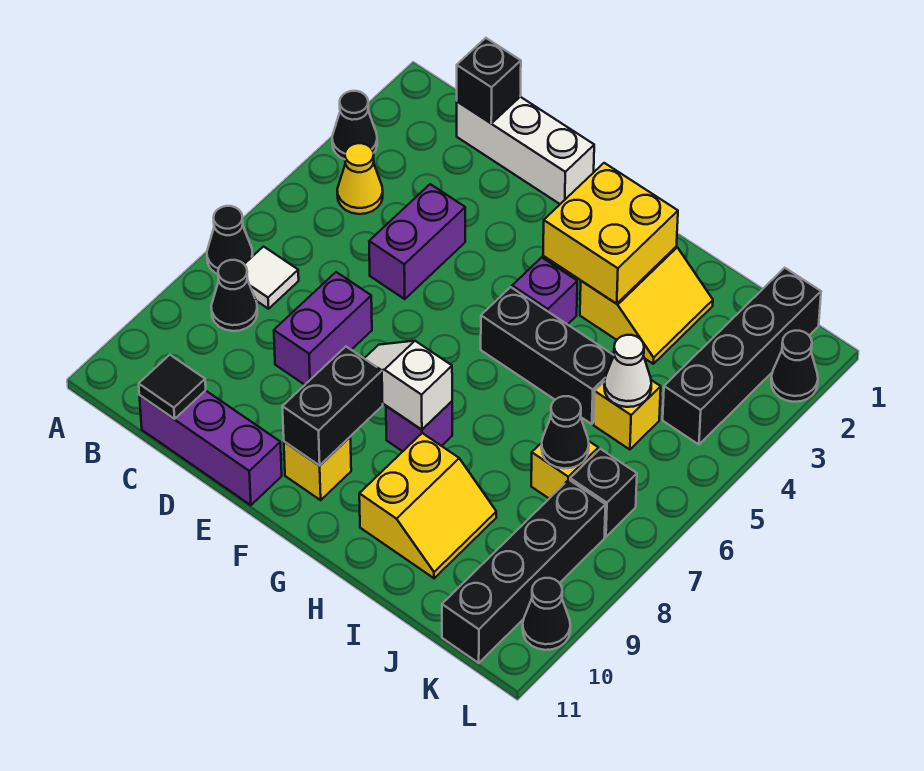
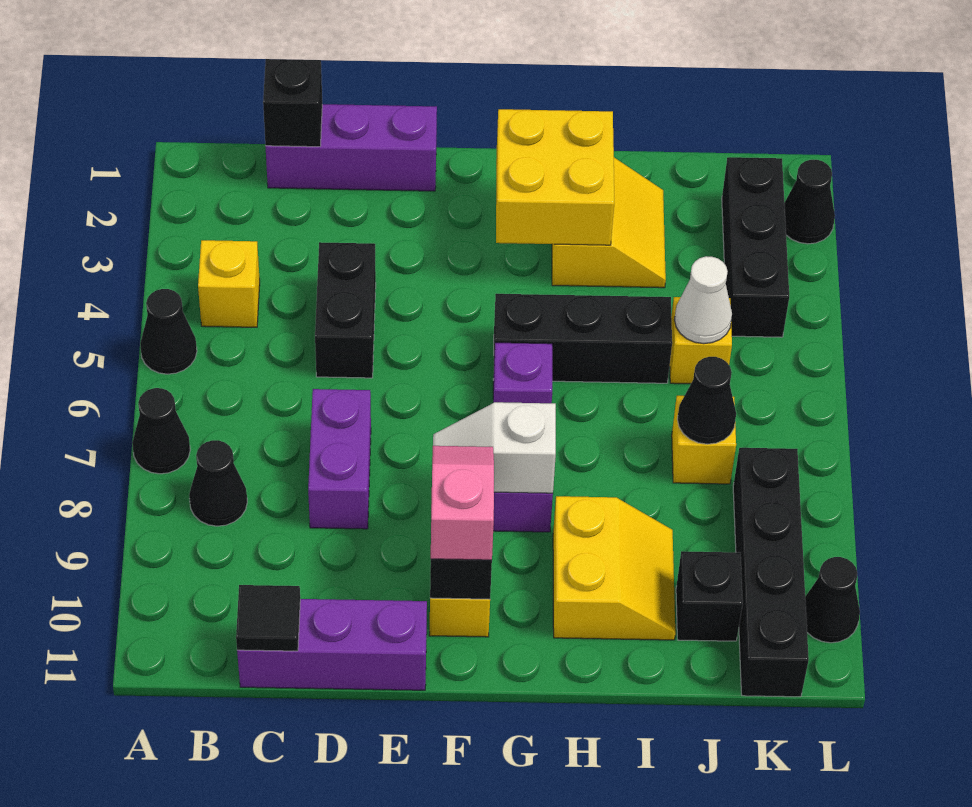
black cone A3 level 1 -> black cone A5 level 1
yellow cone B4 level 1 -> yellow brick B4 level 1
white tile B7 level 1 -> none
white brick C1:E1 level 1 -> purple brick C1:E1 level 1
purple brick D4:D5 level 1 -> black brick D4:D5 level 1
none -> pink slope F9:F10 level 3 top 10
purple brick G4 level 1 -> purple brick G6 level 1
black brick K1:K4 level 1 -> black brick K2:K4 level 1
black brick K7 level 1 -> black brick J10 level 1

